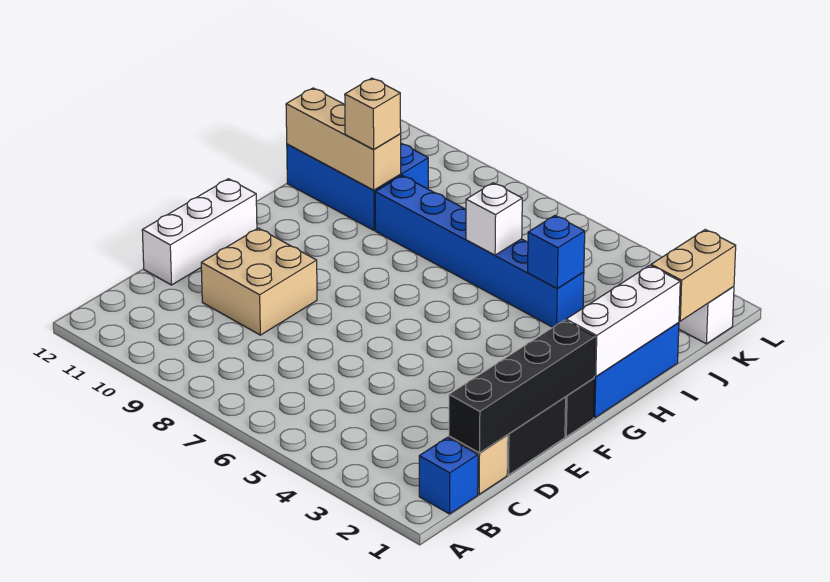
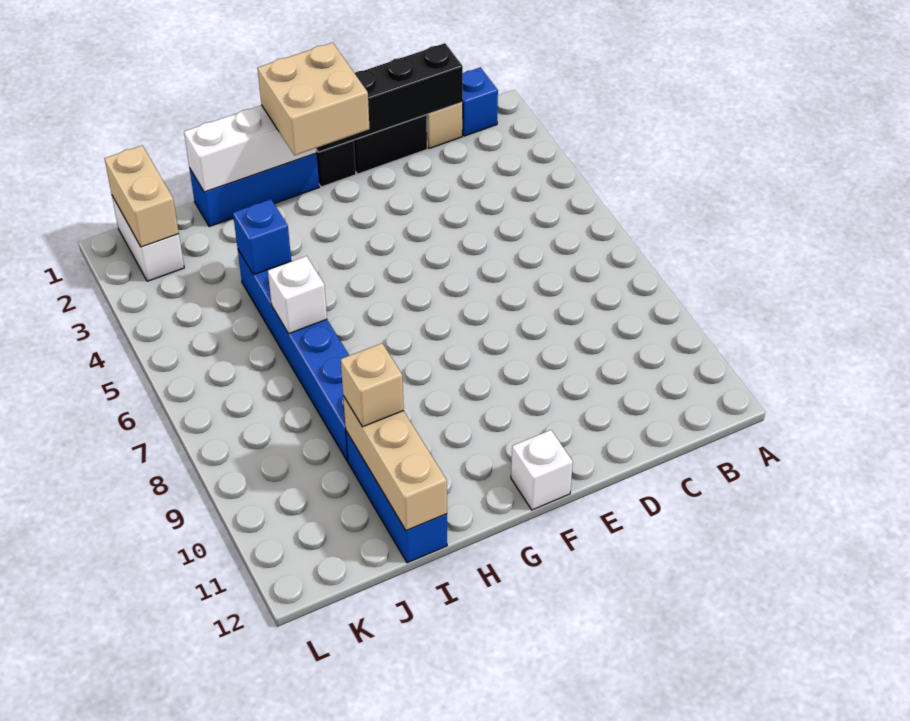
tan brick D9:E10 level 1 -> tan brick F1:G2 level 3
white brick D12:F12 level 1 -> white brick F12 level 1
blue brick I10:J12 level 1 -> blue brick I10:I12 level 1
tan brick J1:K1 level 2 -> tan brick K1:K2 level 2

